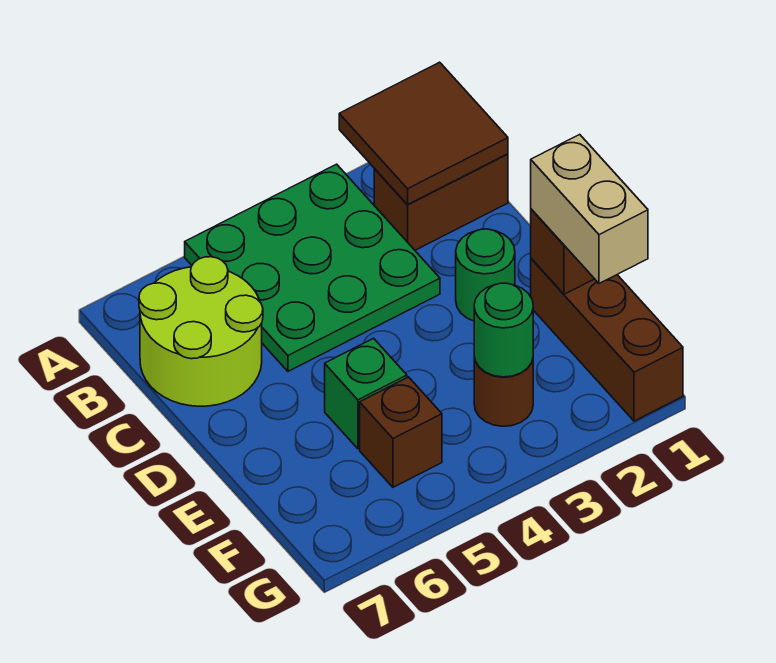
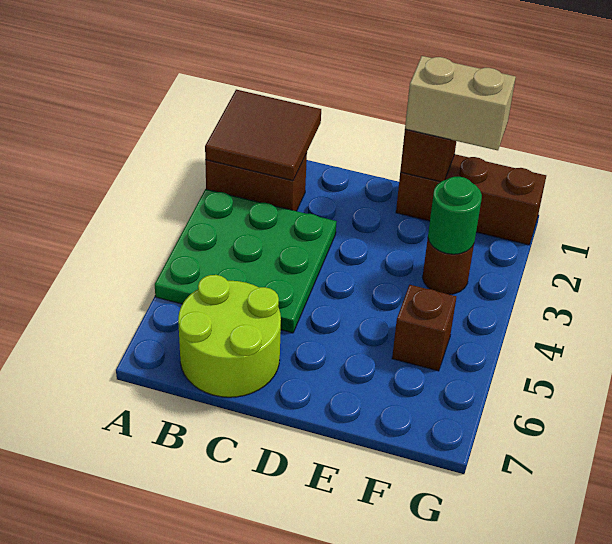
brown brick B1:B2 level 1 -> brown brick A2:B2 level 1
green round brick D2 level 1 -> none
green brick E5 level 1 -> none

